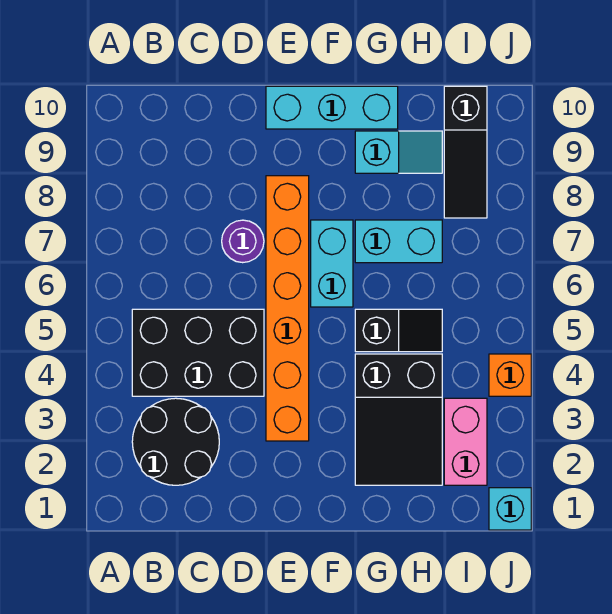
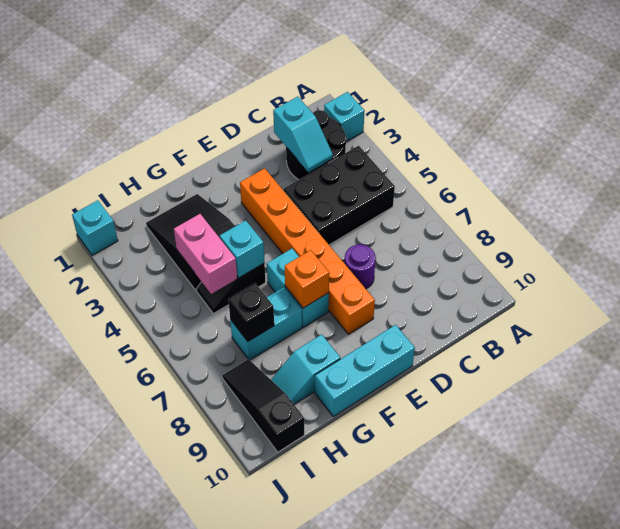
none -> cyan brick A2 level 1
none -> cyan slope C2:C3 level 2 top 2
none -> cyan brick G5 level 2
none -> black brick H7 level 2
pink brick I2:I3 level 1 -> pink brick H4:H5 level 2
orange brick J4 level 1 -> orange brick F7 level 2

